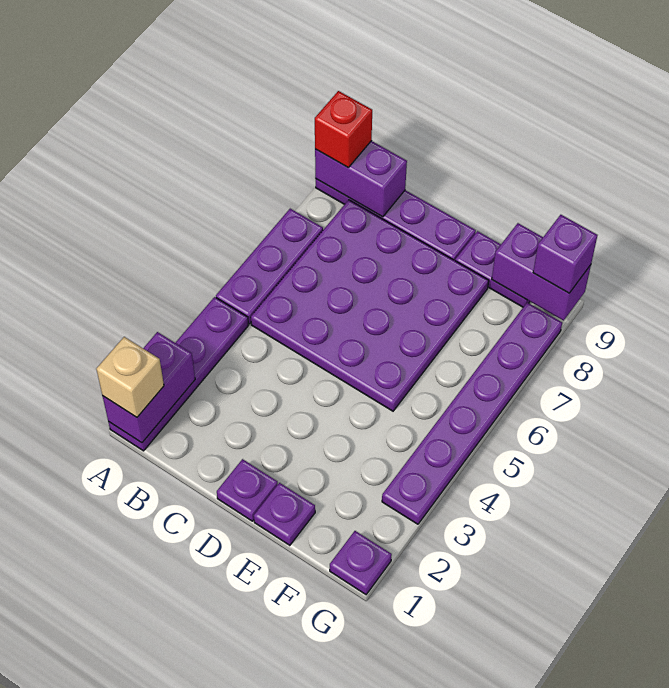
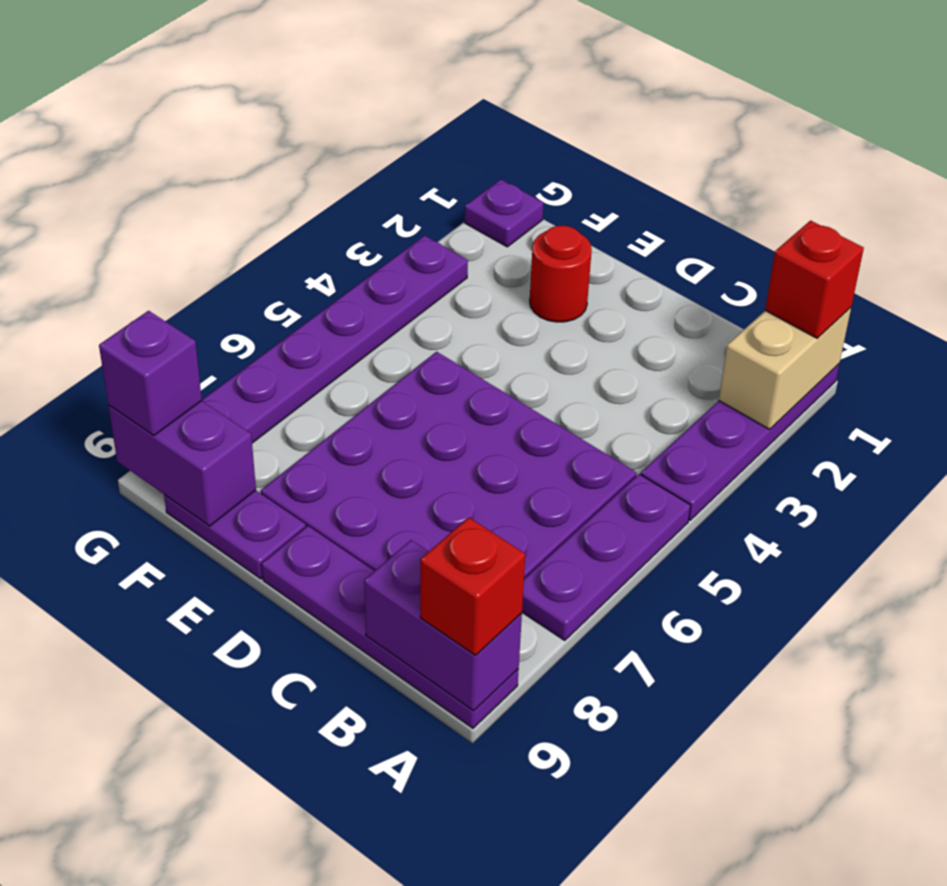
purple brick A1:A2 level 2 -> tan brick A1:A2 level 2
tan brick A1 level 3 -> red brick A1 level 3
purple plate D1 level 1 -> none
purple plate E1 level 1 -> none
none -> red round brick E2 level 1

